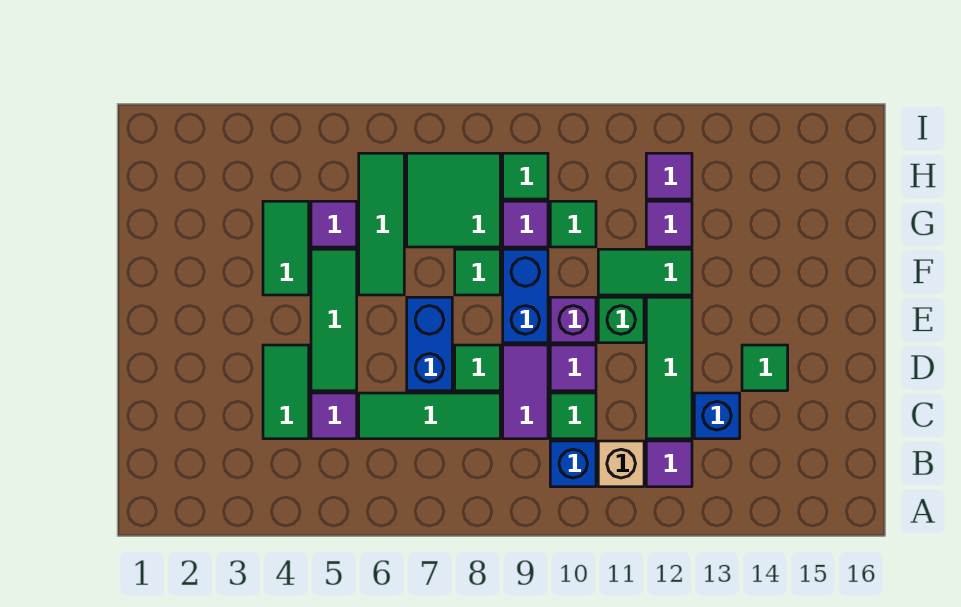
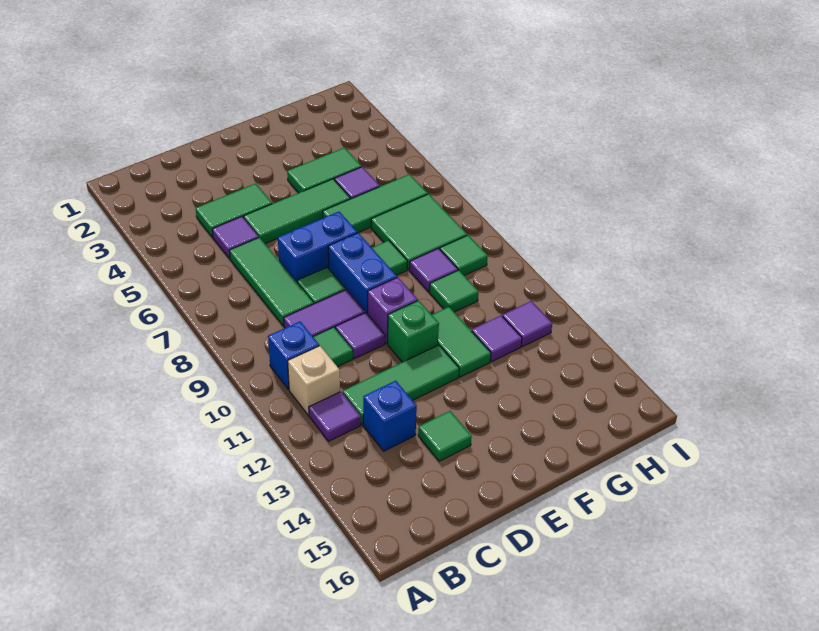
blue brick E9:F9 level 1 -> blue brick E8:E9 level 1

